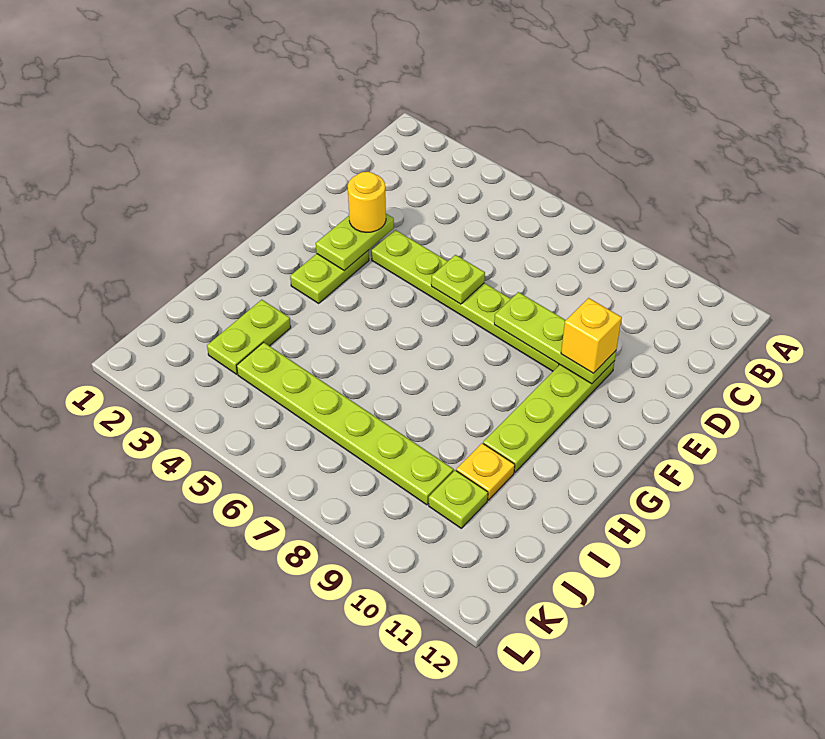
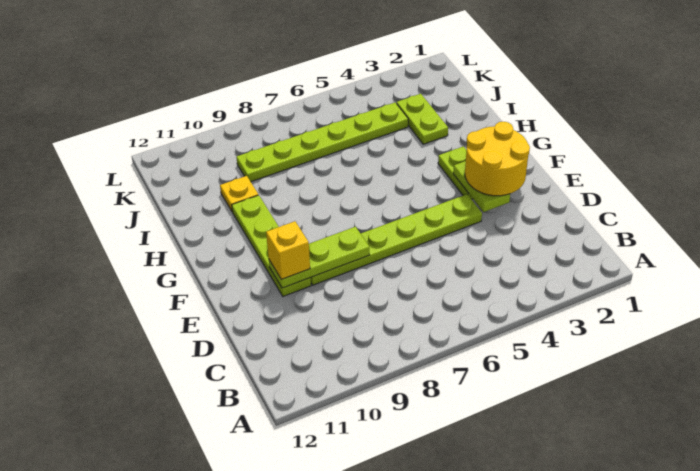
yellow round brick E3 level 3 -> yellow round brick E2:F3 level 3
lime plate E6 level 2 -> none
lime plate J10 level 1 -> none

